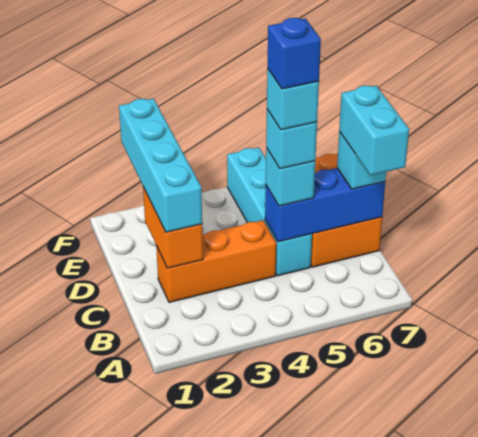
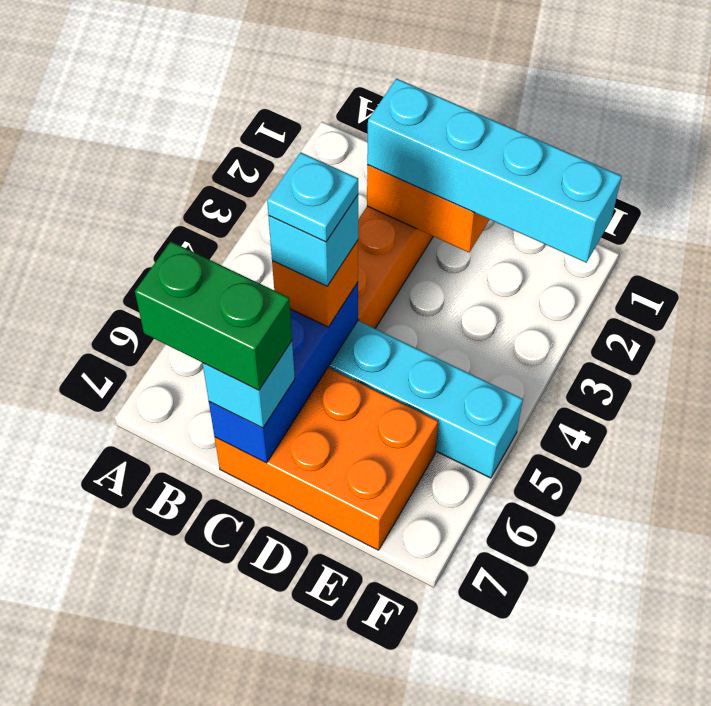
cyan brick B7:C7 level 4 -> green brick B7:C7 level 4
cyan brick C5 level 3 -> orange brick C5 level 3
cyan brick C5 level 5 -> cyan plate C5 level 5
blue brick C5 level 6 -> none

